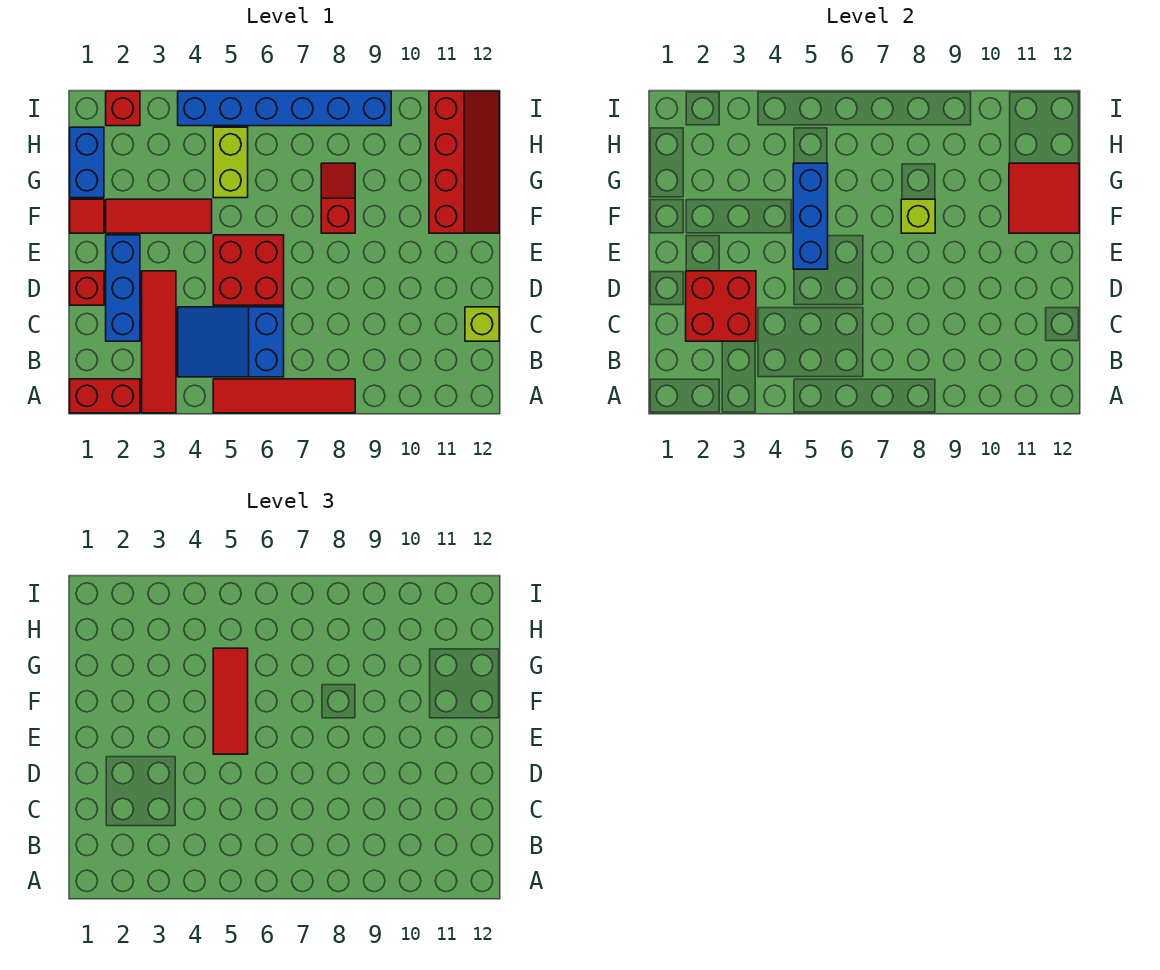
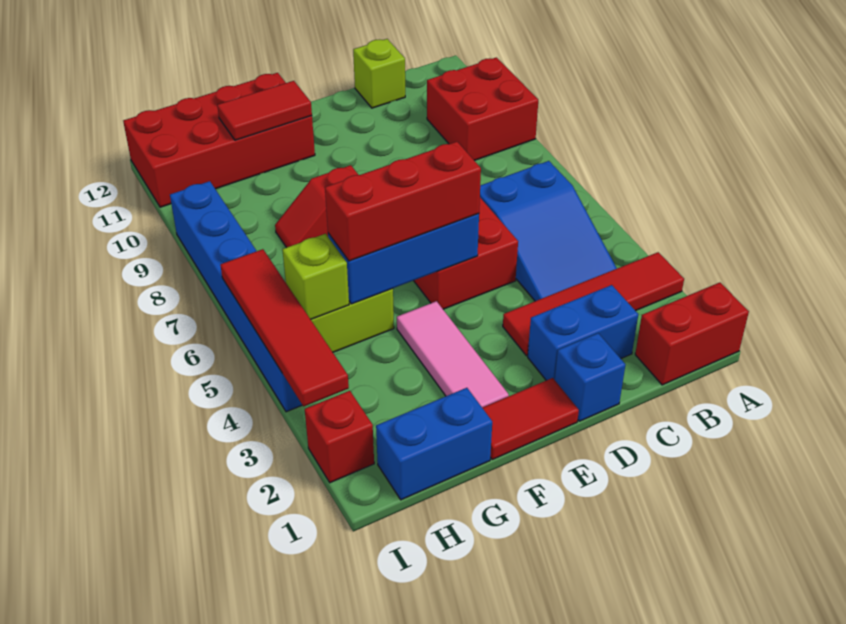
red brick A1:A2 level 1 -> red brick A1:B1 level 1
red tile A5:A8 level 1 -> red tile I3:I6 level 2
blue brick C2:E2 level 1 -> blue brick C2:D2 level 1
red brick C2:D3 level 2 -> red brick A9:B10 level 1
red brick D1 level 1 -> blue brick D1 level 1
red tile E5:G5 level 3 -> red brick E5:G5 level 3
red tile F1 level 1 -> red tile E1:F1 level 1
red tile F2:F4 level 1 -> pink tile F2:F4 level 1
lime brick F8 level 2 -> lime brick H5 level 2
red slope F11:I12 level 1 top 11 -> red brick F11:I12 level 1
red tile F11:G12 level 2 -> red tile F11:G11 level 2

